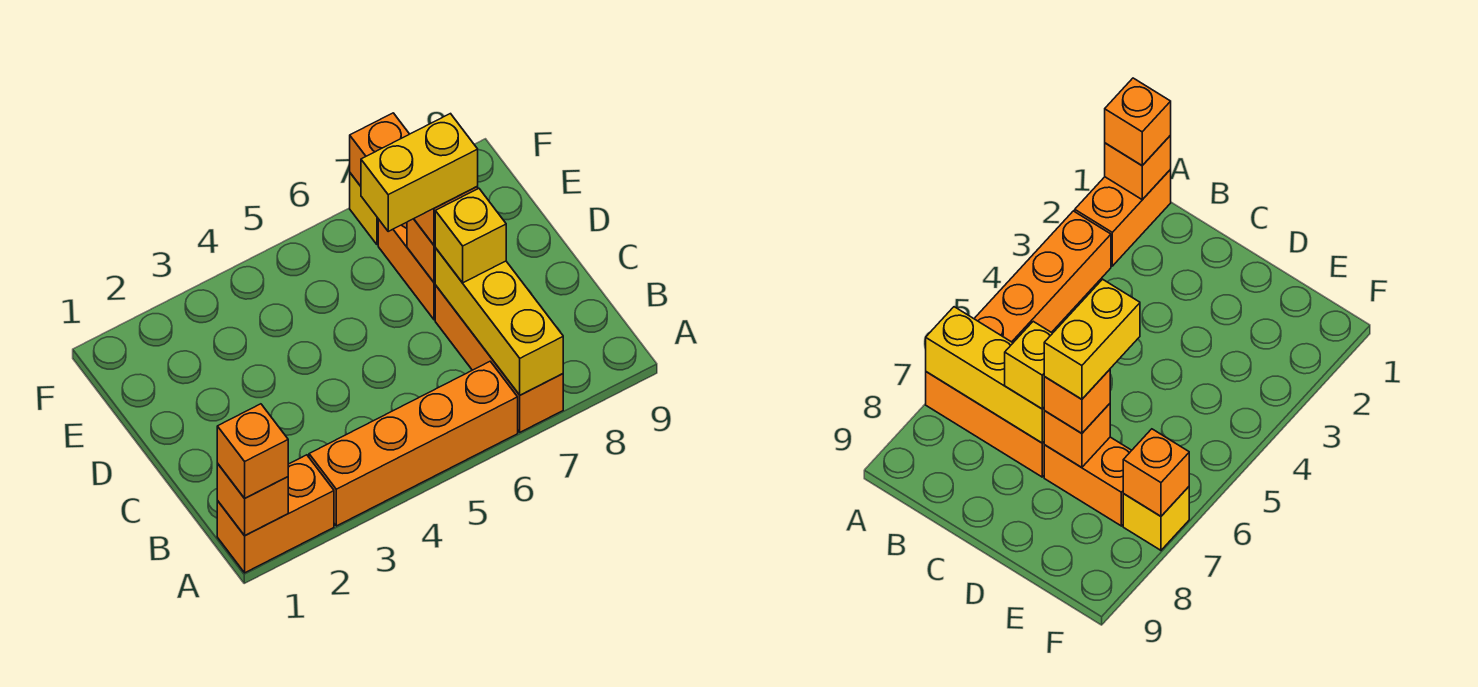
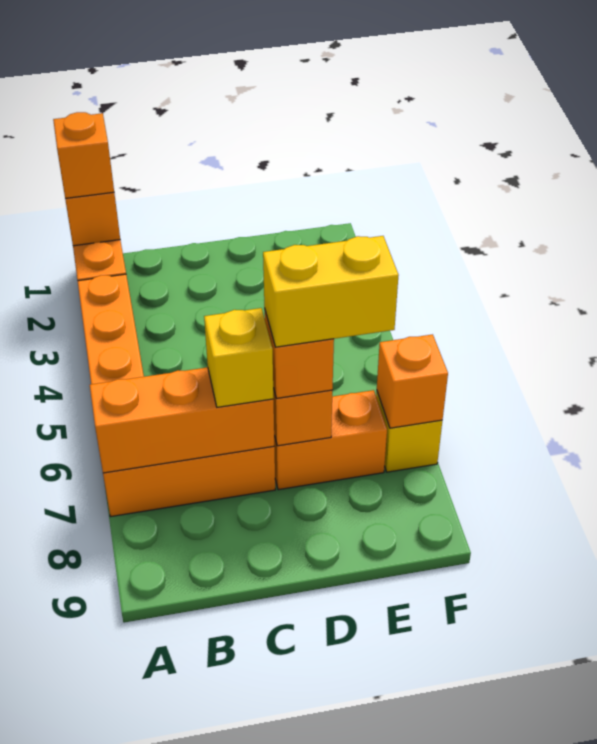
yellow brick A7:C7 level 2 -> orange brick A7:C7 level 2
yellow brick D6:D7 level 4 -> yellow brick D7:E7 level 4

